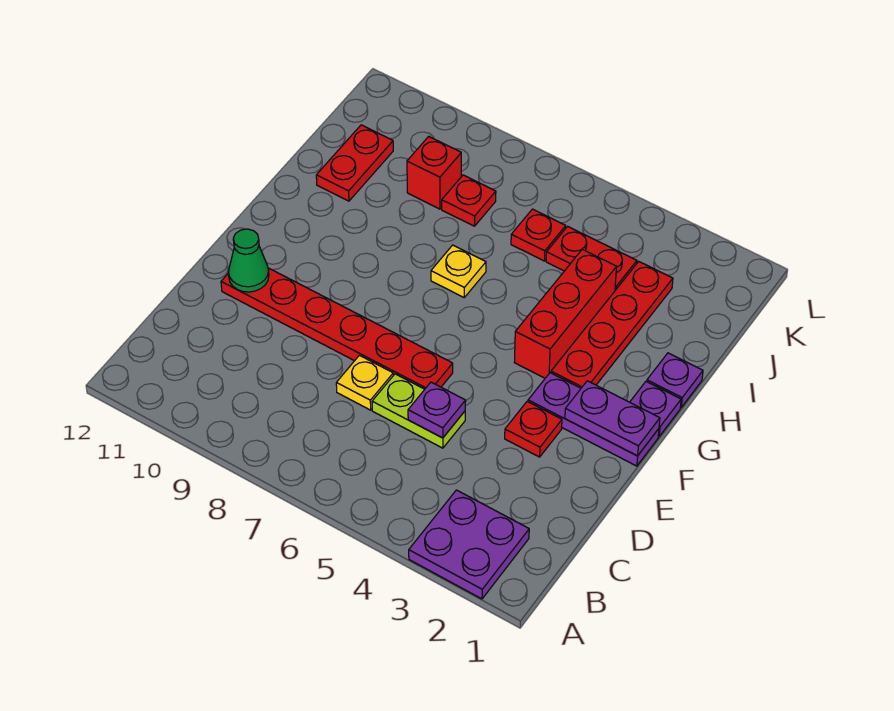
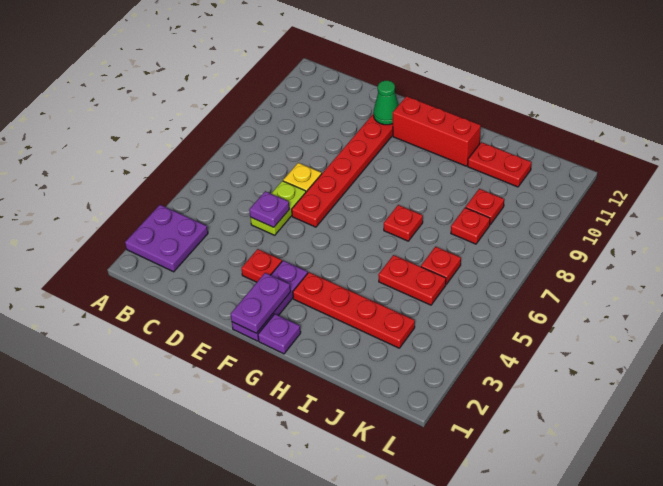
red brick G4:I4 level 1 -> red brick F11:H11 level 1
purple plate H1 level 1 -> none
yellow plate H7 level 1 -> red plate H7 level 1
red plate J4:J5 level 1 -> red plate I5:J5 level 1
red brick J9 level 1 -> red plate J9 level 1

